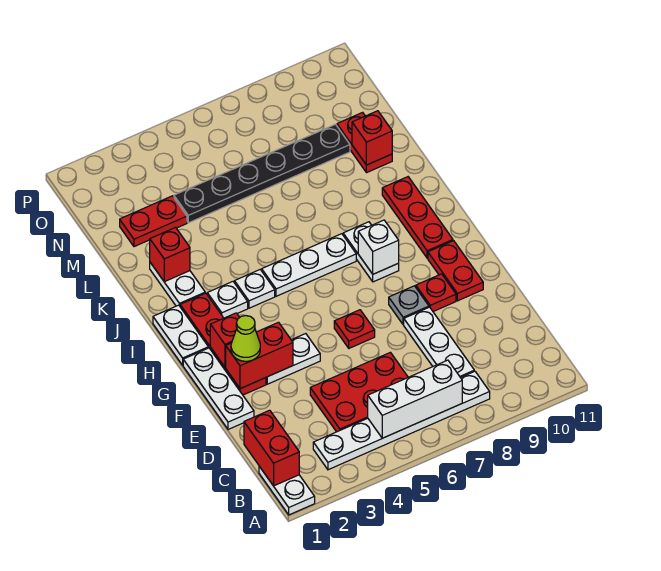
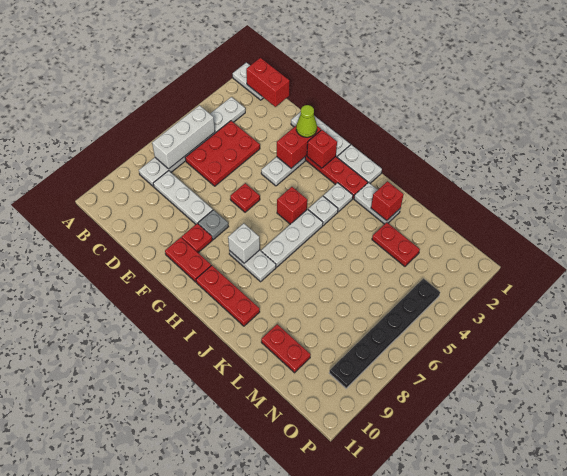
red brick L10 level 2 -> red brick H5 level 1
red plate M2:M3 level 1 -> red plate L3:M3 level 1
black plate M4:M9 level 1 -> black plate O4:O9 level 1

